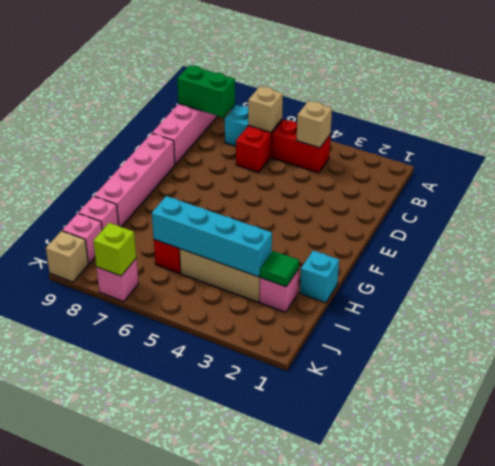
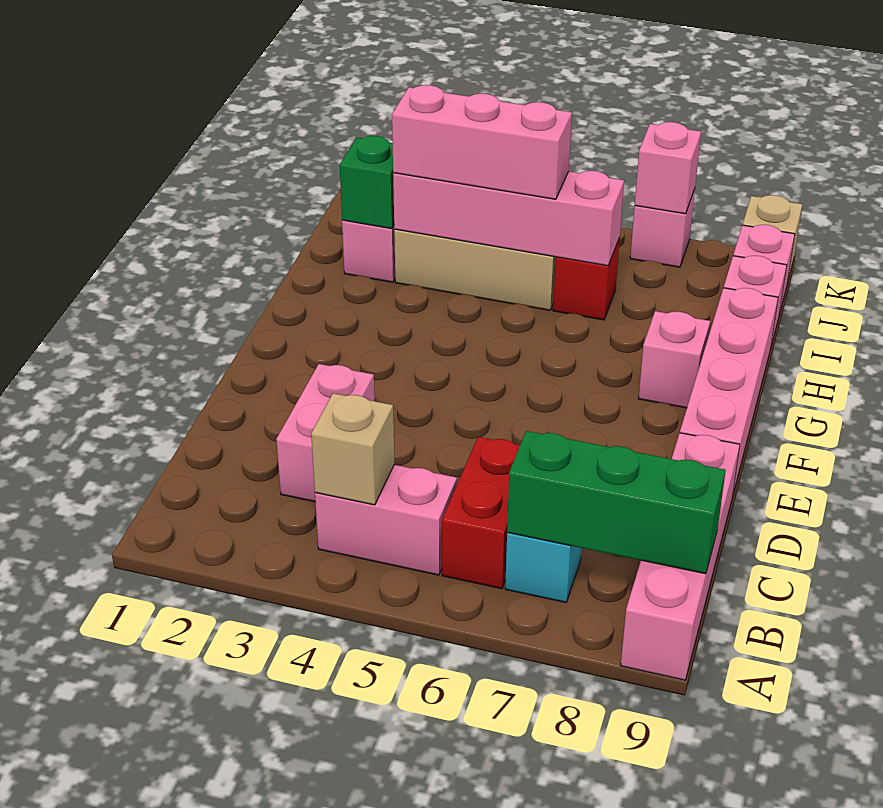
red brick B4:B5 level 1 -> pink brick B4:B5 level 1
tan brick B6 level 2 -> none
green brick B8:B9 level 2 -> green brick B7:B9 level 2
none -> pink brick C3:D3 level 1
none -> pink brick G8 level 1
cyan brick H1 level 1 -> none
green tile I2 level 2 -> green brick I2 level 2
cyan brick I3:I6 level 2 -> pink brick I3:I6 level 2
none -> pink brick I3:I5 level 3
lime brick K7 level 2 -> pink brick K7 level 2

